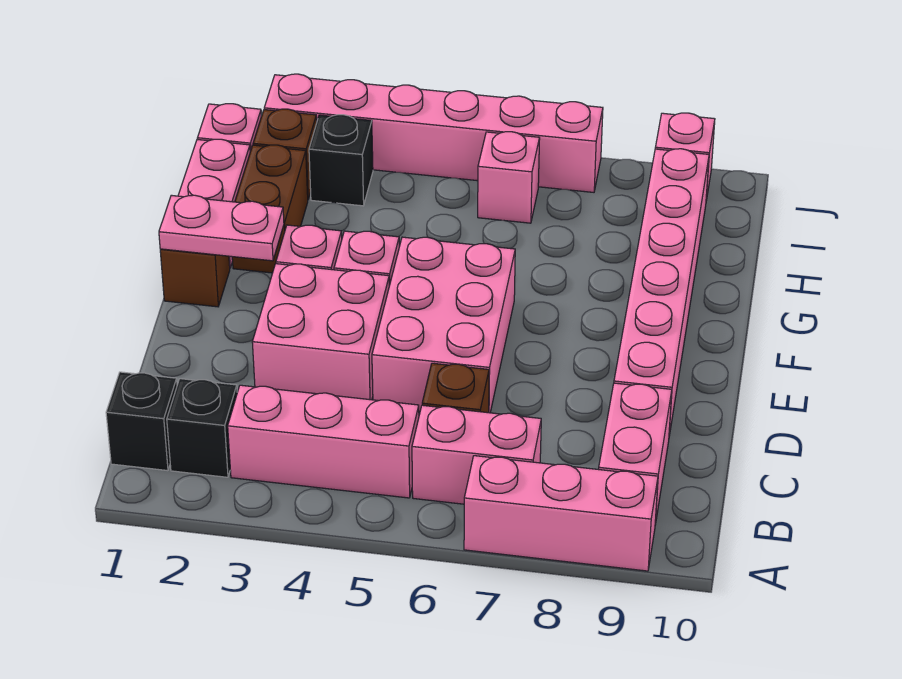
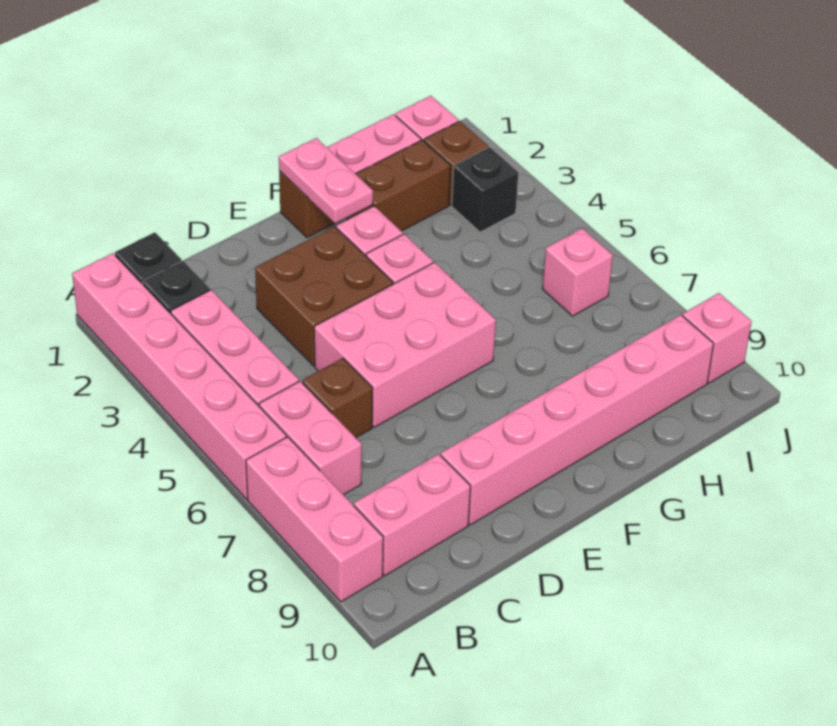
pink brick D3:E4 level 1 -> brown brick D3:E4 level 1
pink brick J2:J7 level 1 -> pink brick A1:A6 level 1

